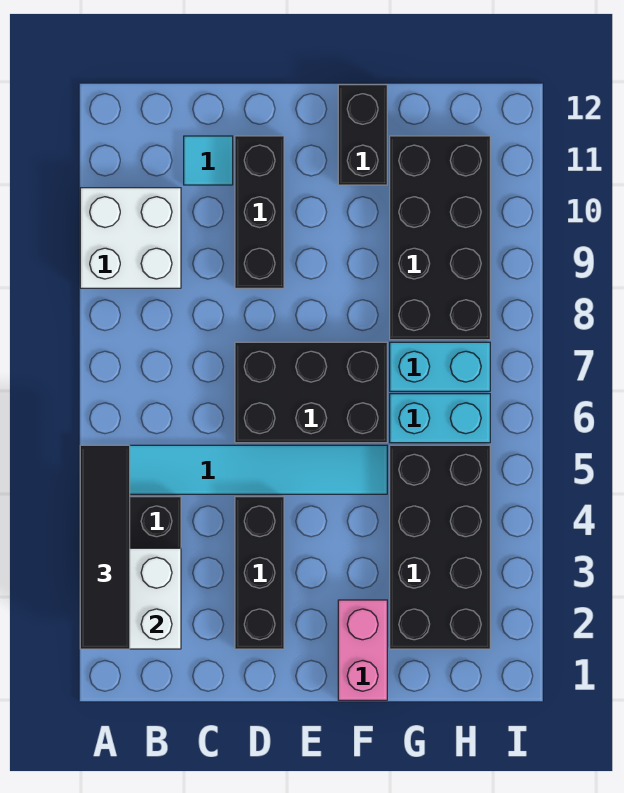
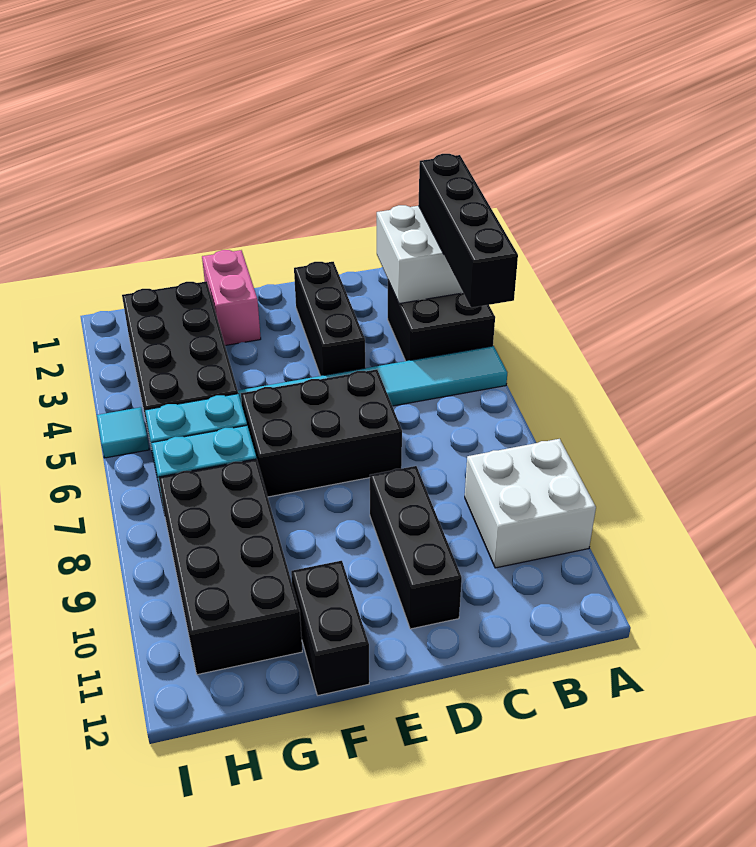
black tile A2:A5 level 3 -> black brick A2:A5 level 3
cyan tile C11 level 1 -> cyan tile I5 level 1

